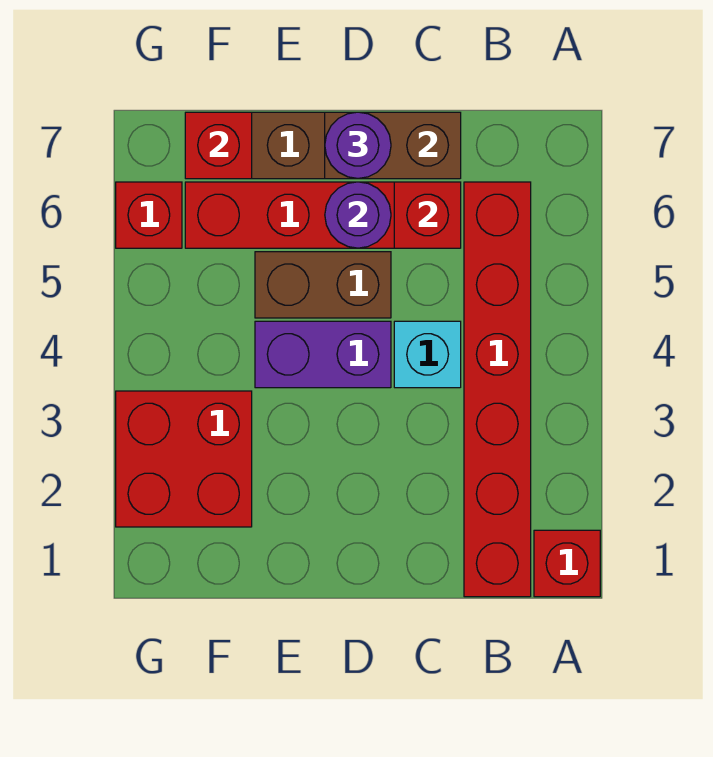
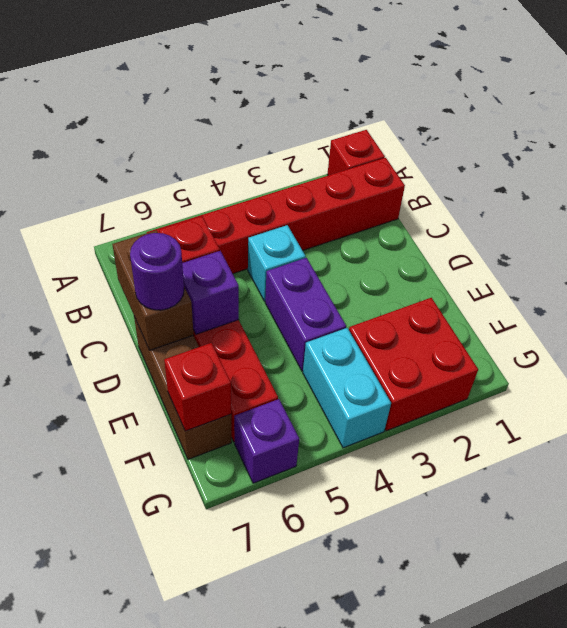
brown brick D5:E5 level 1 -> none
purple round brick D6 level 2 -> purple brick D6 level 2
none -> cyan brick F4:G4 level 1
red brick G6 level 1 -> purple brick G6 level 1

